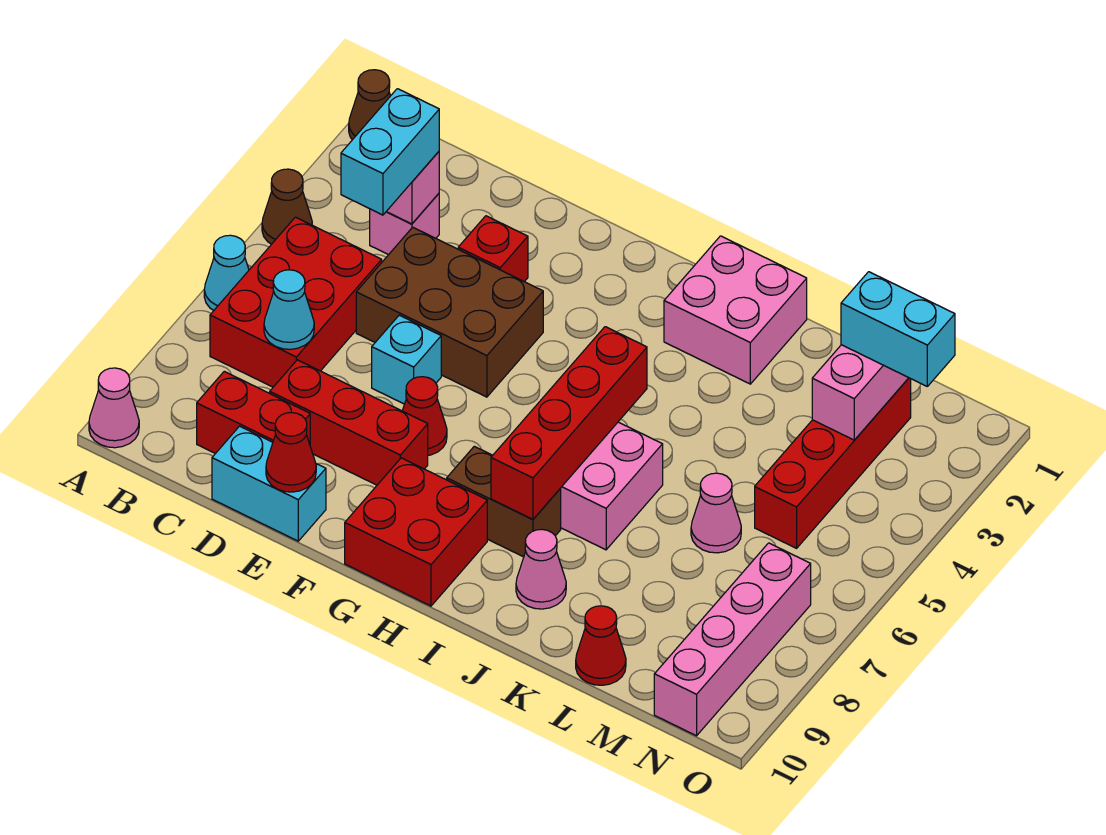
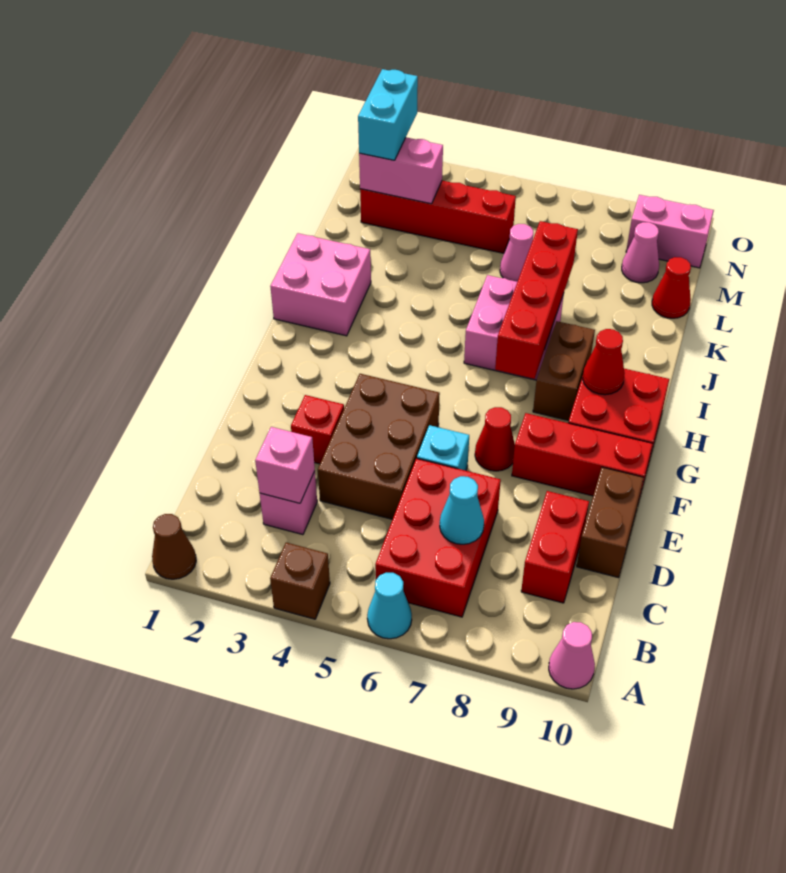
brown cone A4 level 1 -> brown brick A4 level 1
red brick B5:C7 level 1 -> red brick B6:D7 level 1
cyan brick C3:C4 level 3 -> none
red brick D8:F8 level 1 -> red brick F8:F10 level 1
cyan brick D10:E10 level 1 -> brown brick D10:E10 level 1
red cone E10 level 2 -> red cone H9 level 2
red brick I5:I8 level 2 -> red brick H7:K7 level 2
pink cone J9 level 1 -> pink cone M9 level 1
pink brick N7:N10 level 1 -> pink brick N9:N10 level 1

